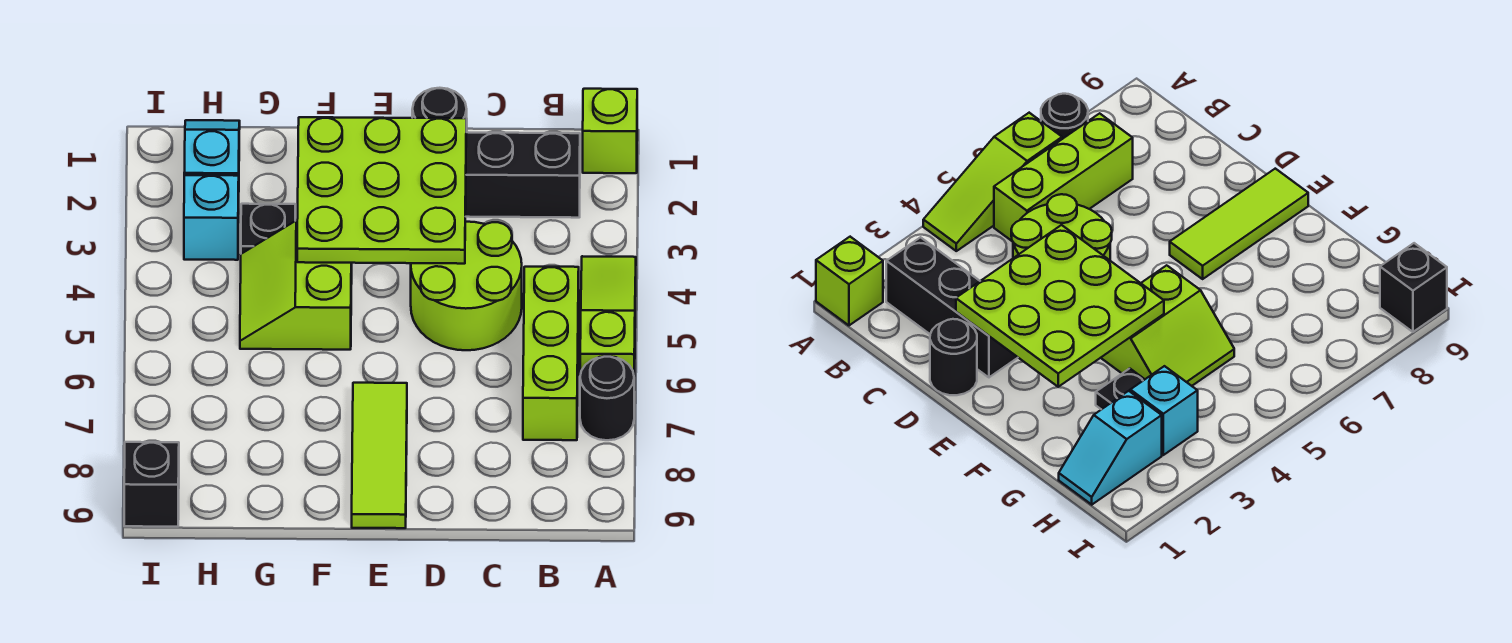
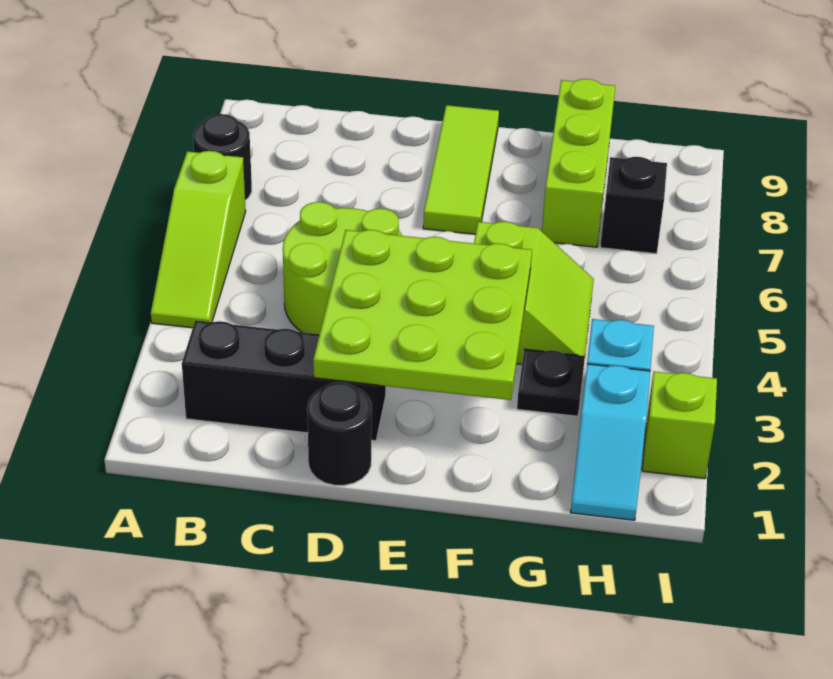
lime brick A1 level 1 -> lime brick I2 level 1
lime brick B5:B7 level 1 -> lime brick G7:G9 level 1
black brick I9 level 1 -> black brick H7 level 1

